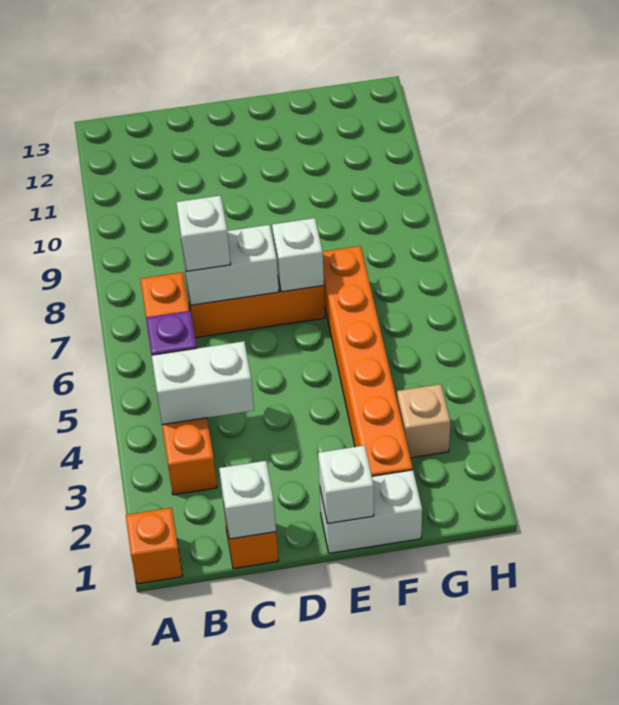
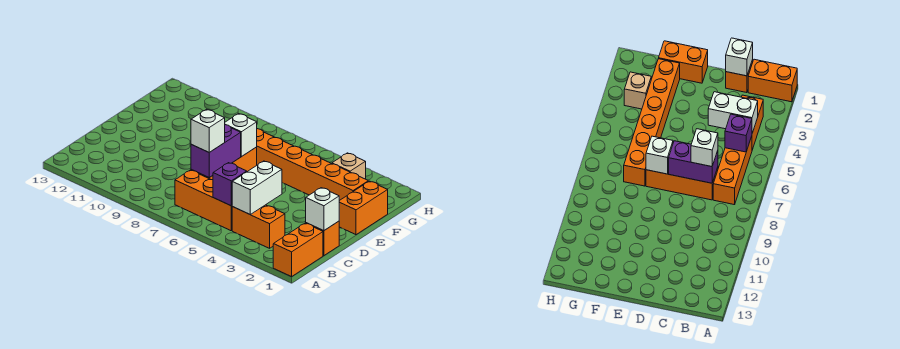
orange brick A1 level 1 -> orange brick A1:B1 level 1
white brick C7:D7 level 2 -> purple brick C7:D7 level 2
white brick E1:F1 level 1 -> orange brick E1:F1 level 1
white brick E1 level 2 -> none

